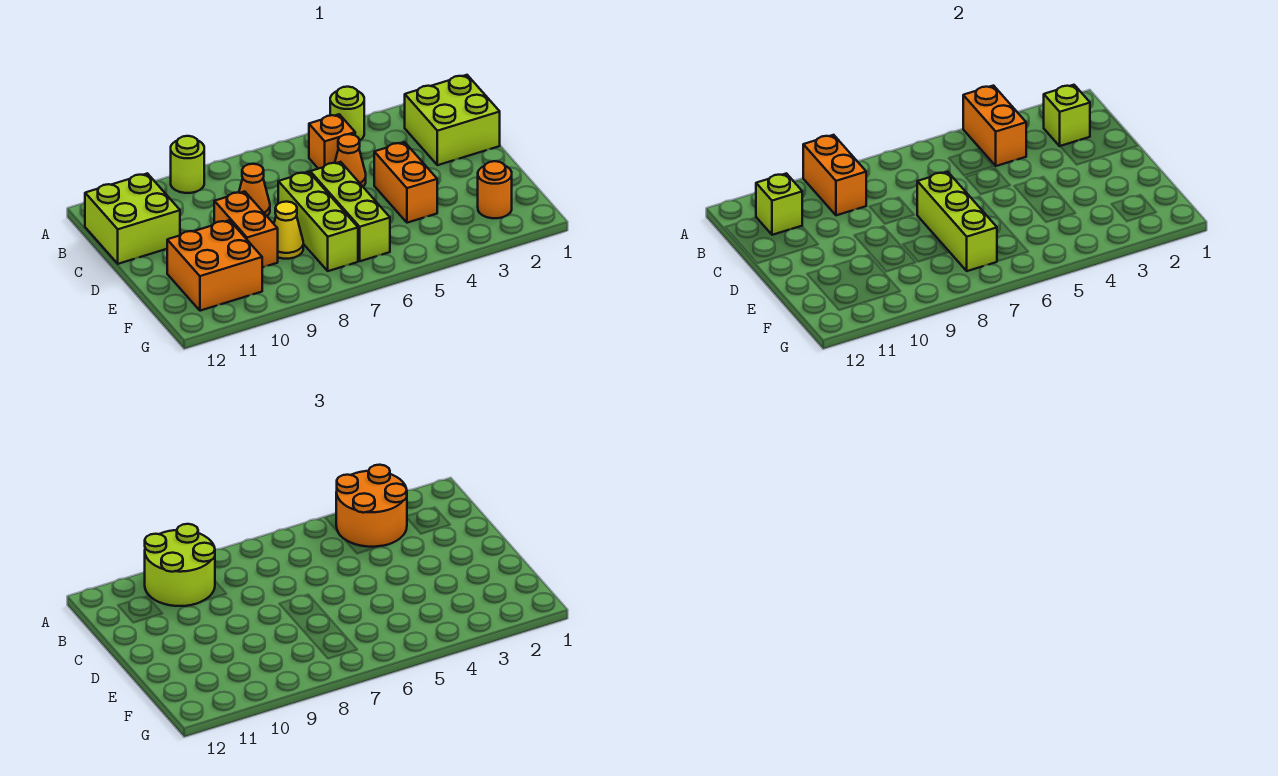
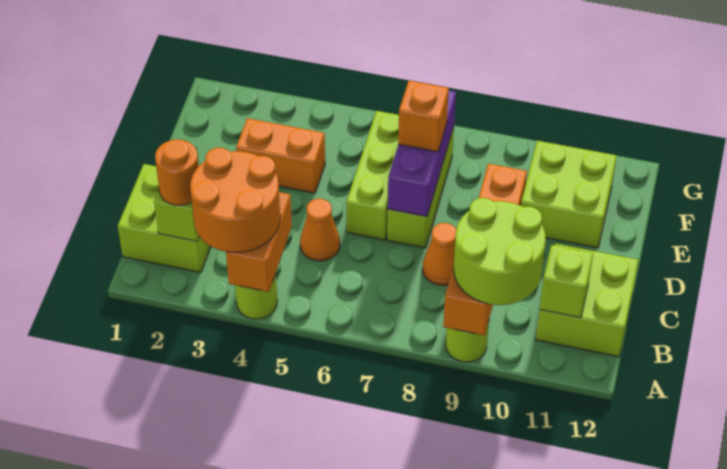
orange brick B5 level 1 -> orange brick E7 level 3
orange brick D4:E4 level 1 -> orange brick E3:E4 level 1
lime brick D7:F7 level 2 -> purple brick D7:F7 level 2
yellow cone E8 level 1 -> none
orange brick E10:F11 level 1 -> lime brick E10:F11 level 1
orange round brick F2 level 1 -> orange round brick B2 level 3

